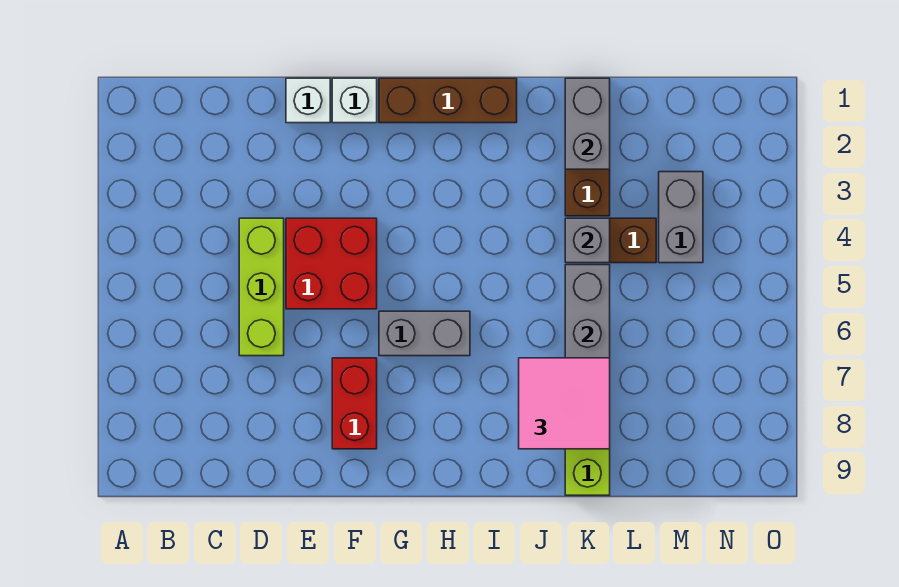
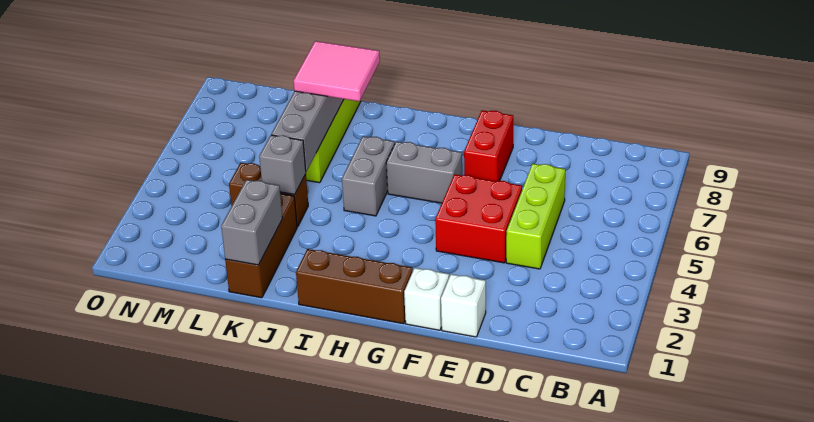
grey brick M3:M4 level 1 -> grey brick I5:I6 level 1

